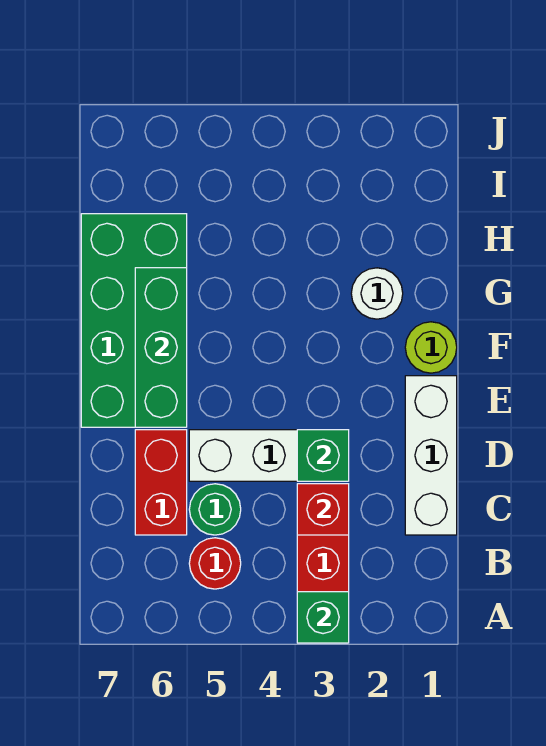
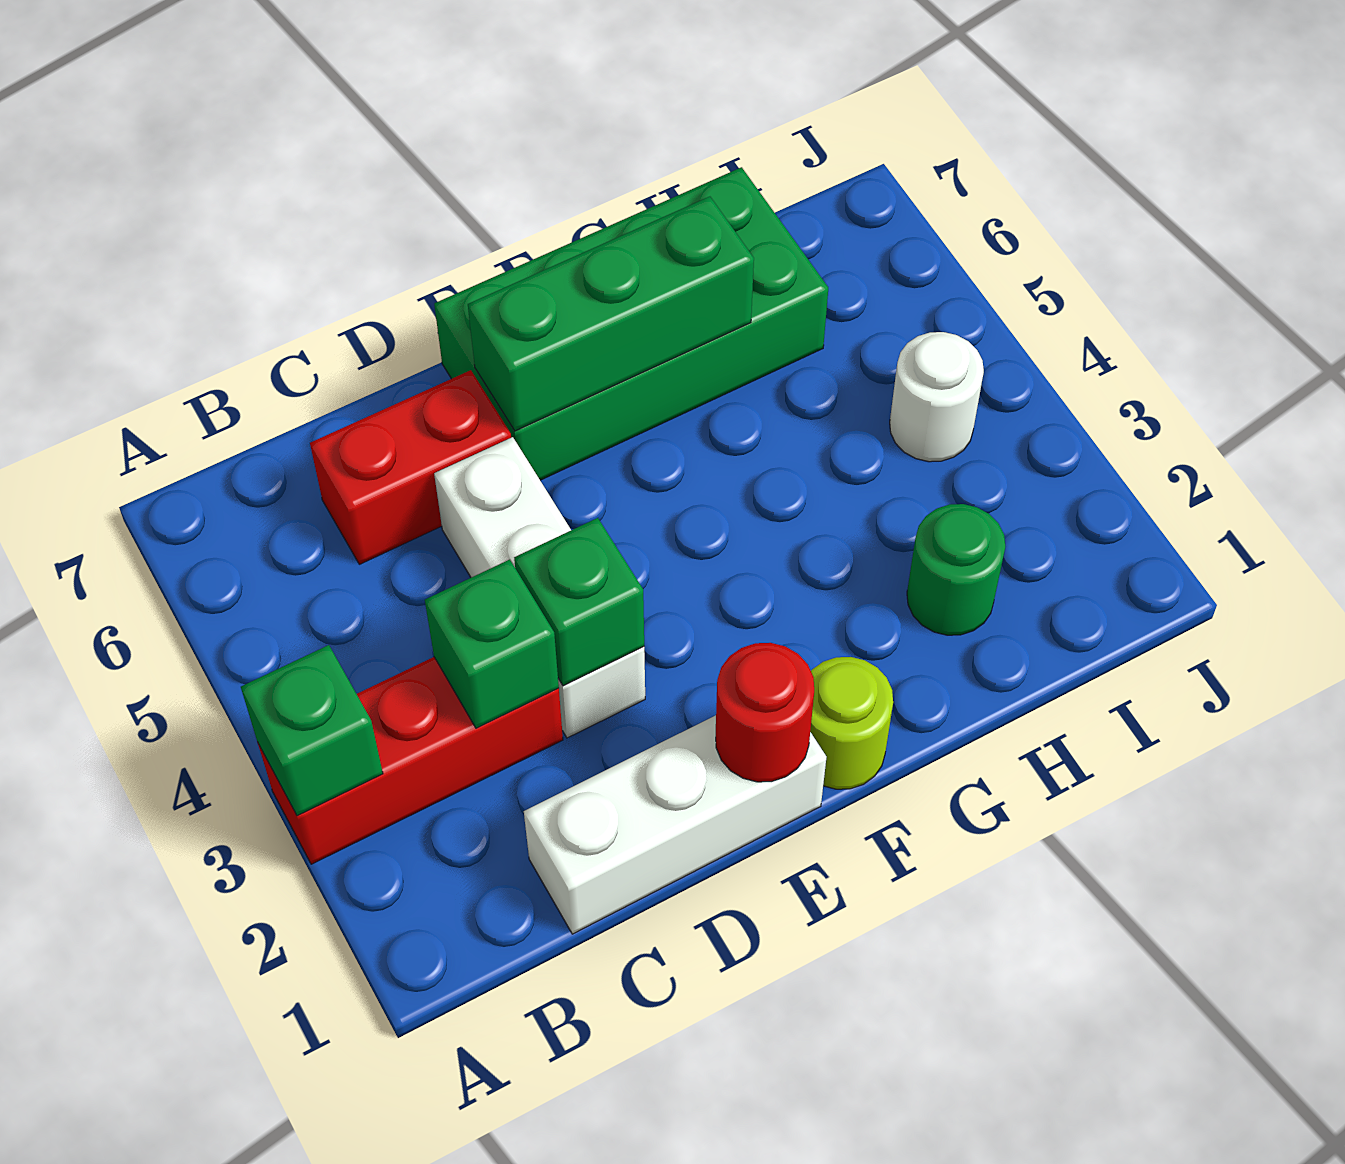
red round brick B5 level 1 -> red round brick E1 level 2
red brick C3 level 2 -> green brick C3 level 2
green round brick C5 level 1 -> green round brick H2 level 1
white round brick G2 level 1 -> white round brick I4 level 1

